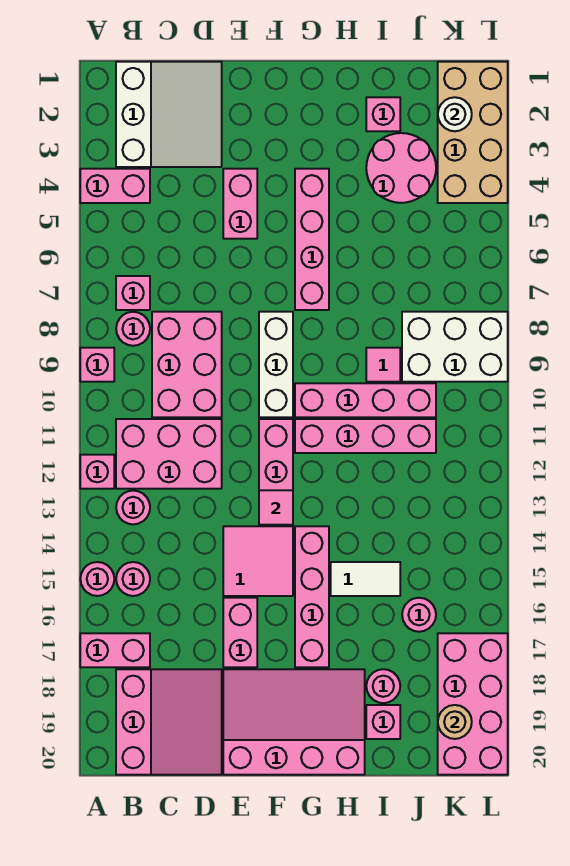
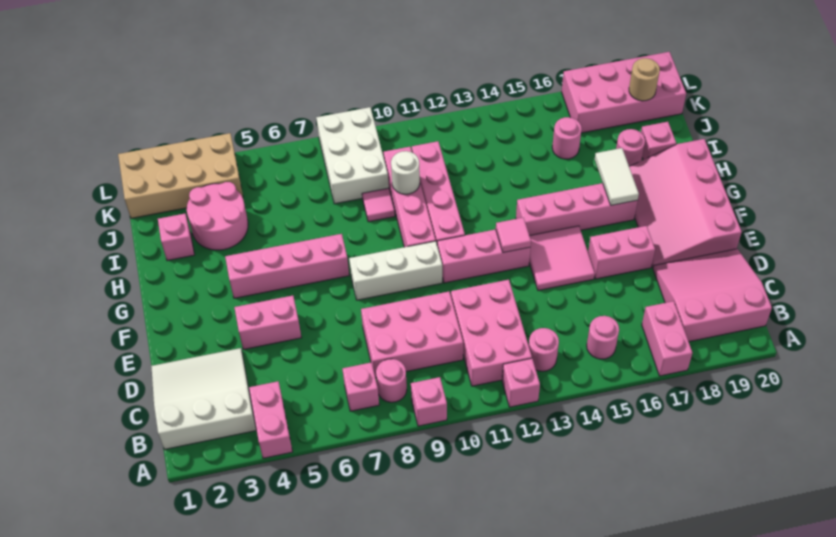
pink round brick A15 level 1 -> none
white tile H15:I15 level 1 -> white tile G17:H17 level 2
white round brick K2 level 2 -> white round brick I10 level 2

